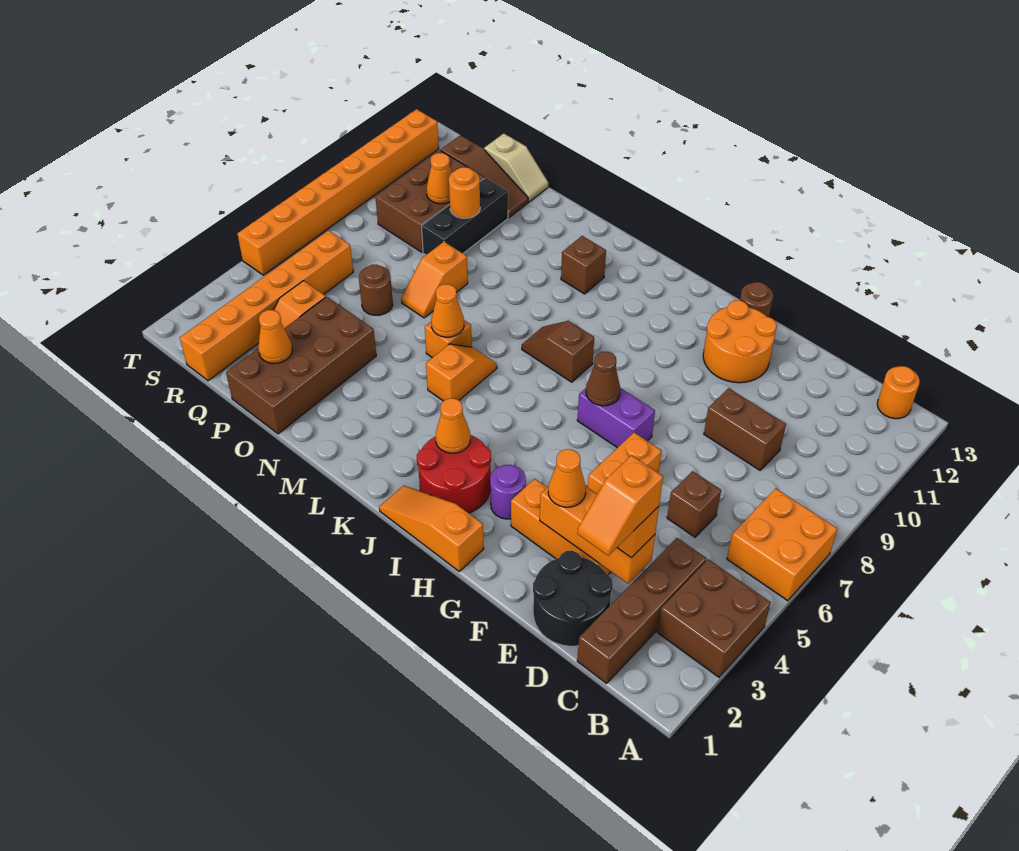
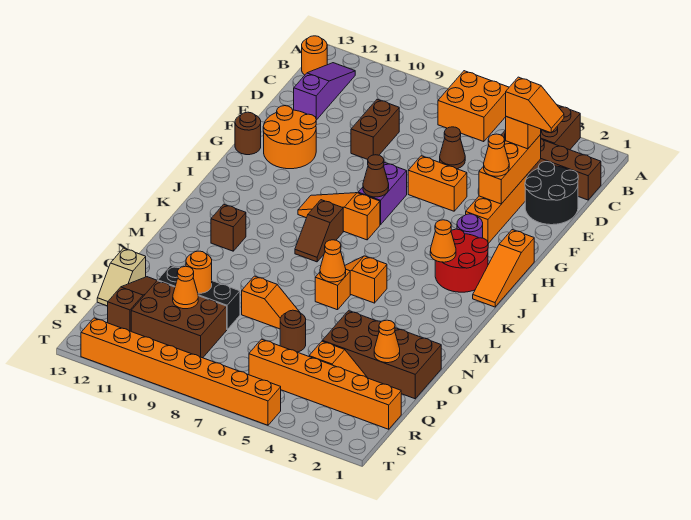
none -> purple slope B12:D12 level 1 top D
brown brick D6 level 1 -> brown cone D6 level 1
none -> orange slope I7:I9 level 1 top 7
tan slope P13:Q13 level 1 top Q -> tan slope P13:Q13 level 1 top P

